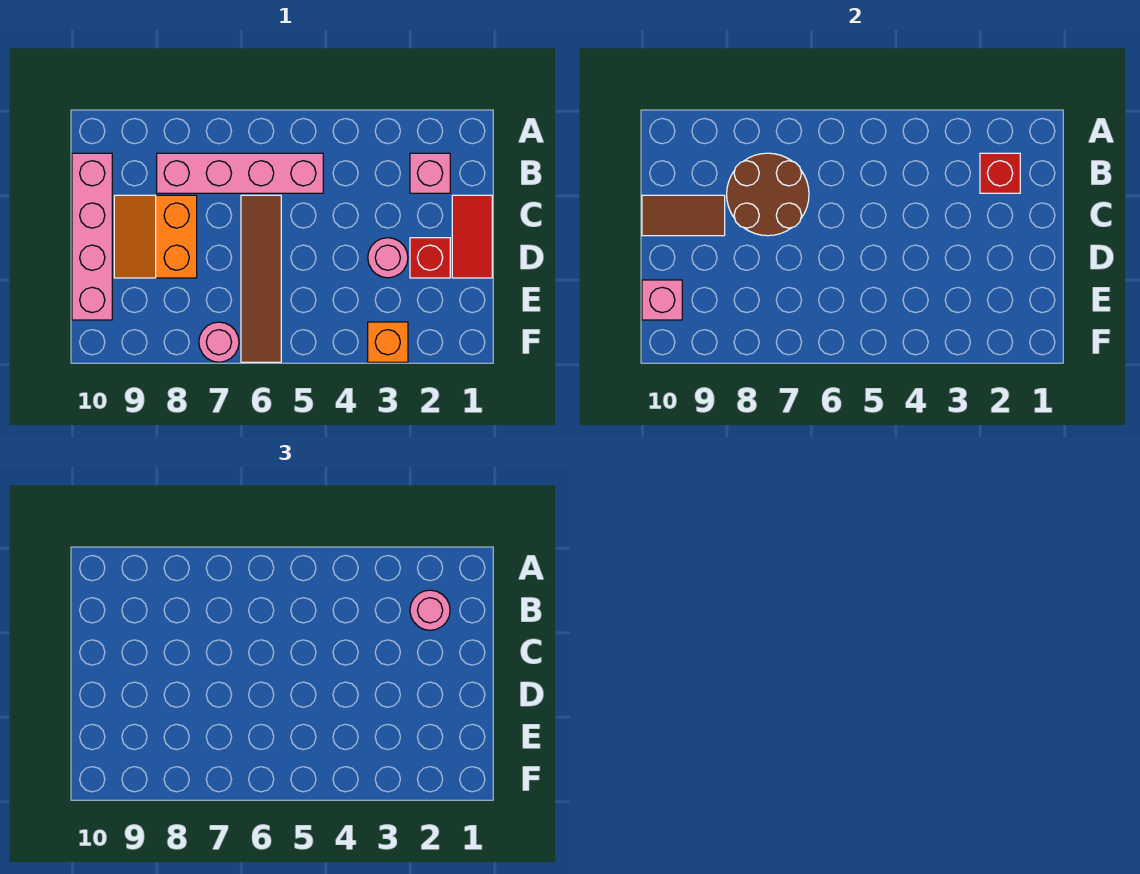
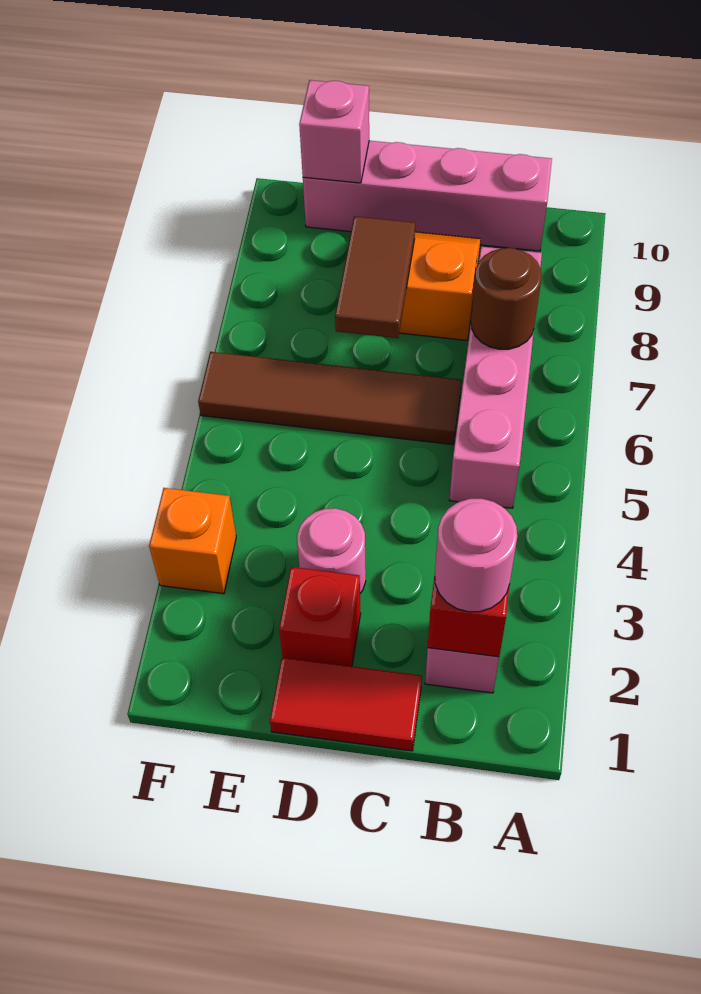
brown round brick B7:C8 level 2 -> brown round brick B7 level 2
brown tile C9:C10 level 2 -> brown tile D7:D8 level 2
pink round brick F7 level 1 -> none

